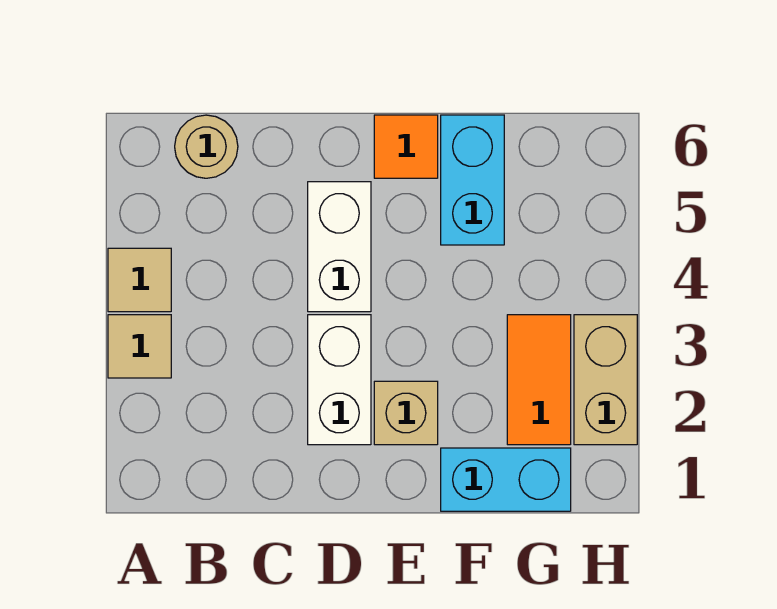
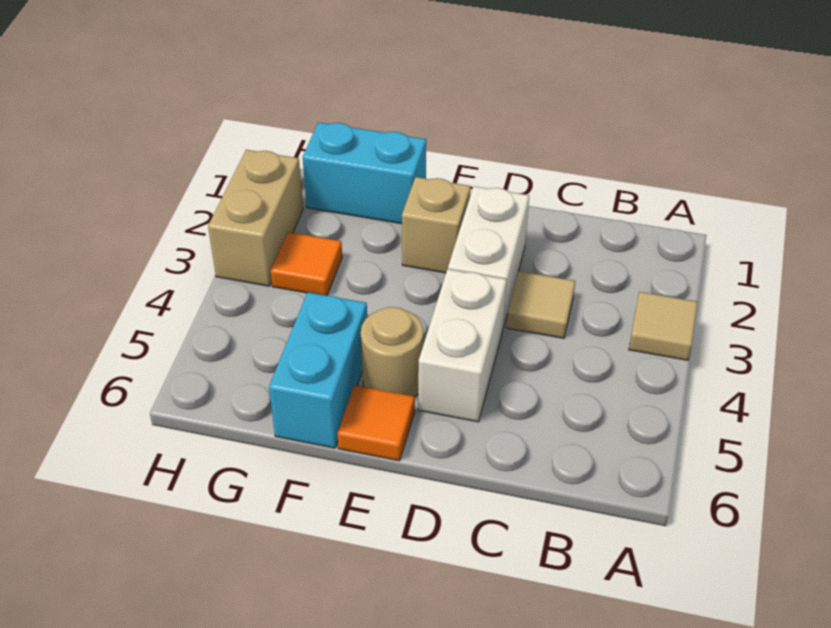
tan tile A4 level 1 -> tan tile C3 level 1
tan round brick B6 level 1 -> tan round brick E5 level 1
orange tile G2:G3 level 1 -> orange tile G3 level 1

